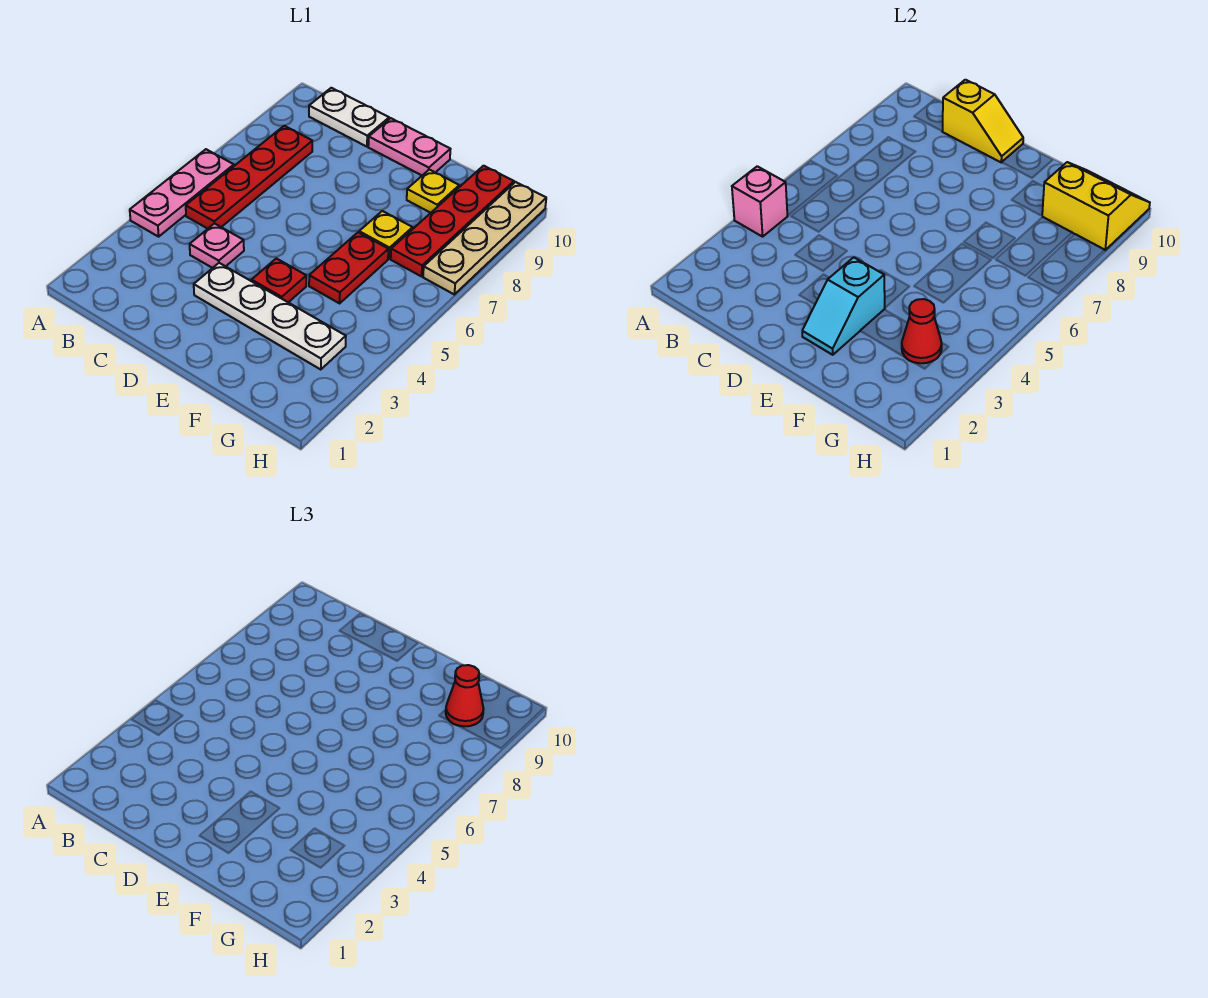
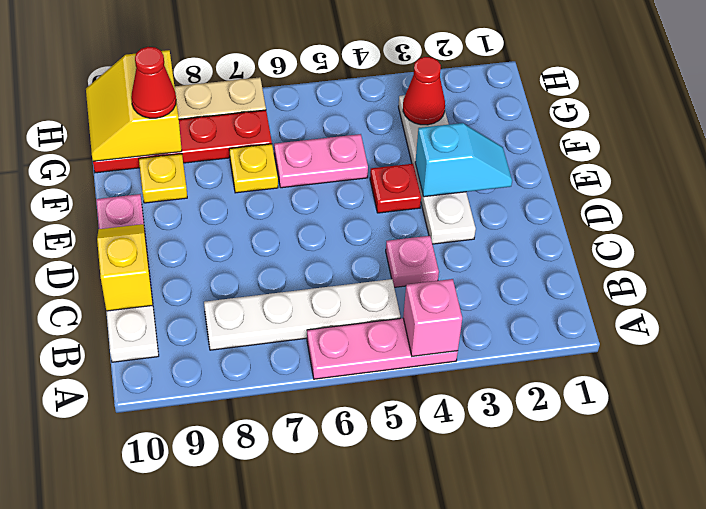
red plate B5:B8 level 1 -> white plate B5:B8 level 1
red plate F5:F6 level 1 -> pink plate F5:F6 level 1

